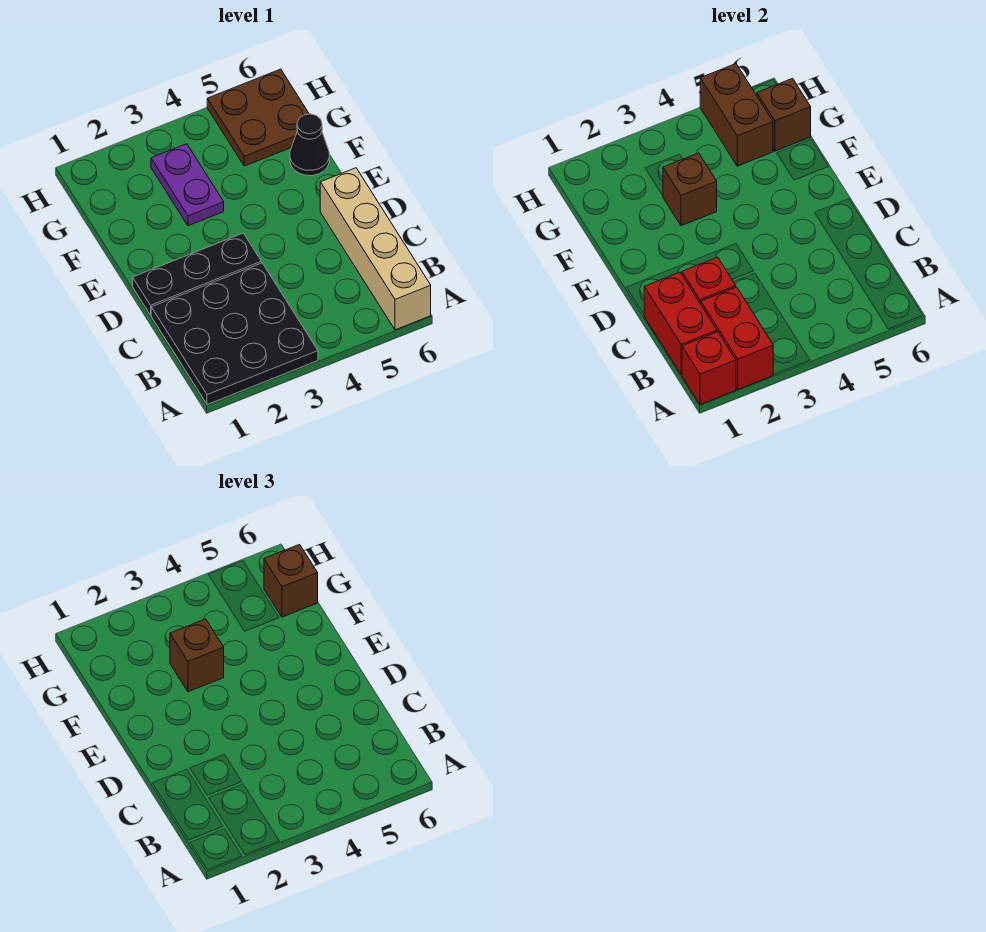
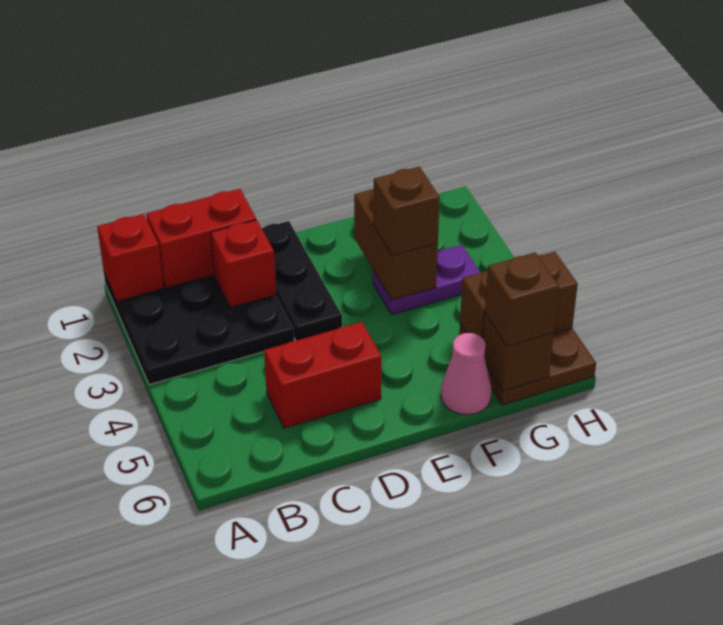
red brick A2:B2 level 2 -> red brick C5:D5 level 1
tan brick A6:D6 level 1 -> none
brown brick F3 level 2 -> brown brick F2:F3 level 2
black cone F6 level 1 -> pink cone F6 level 1

